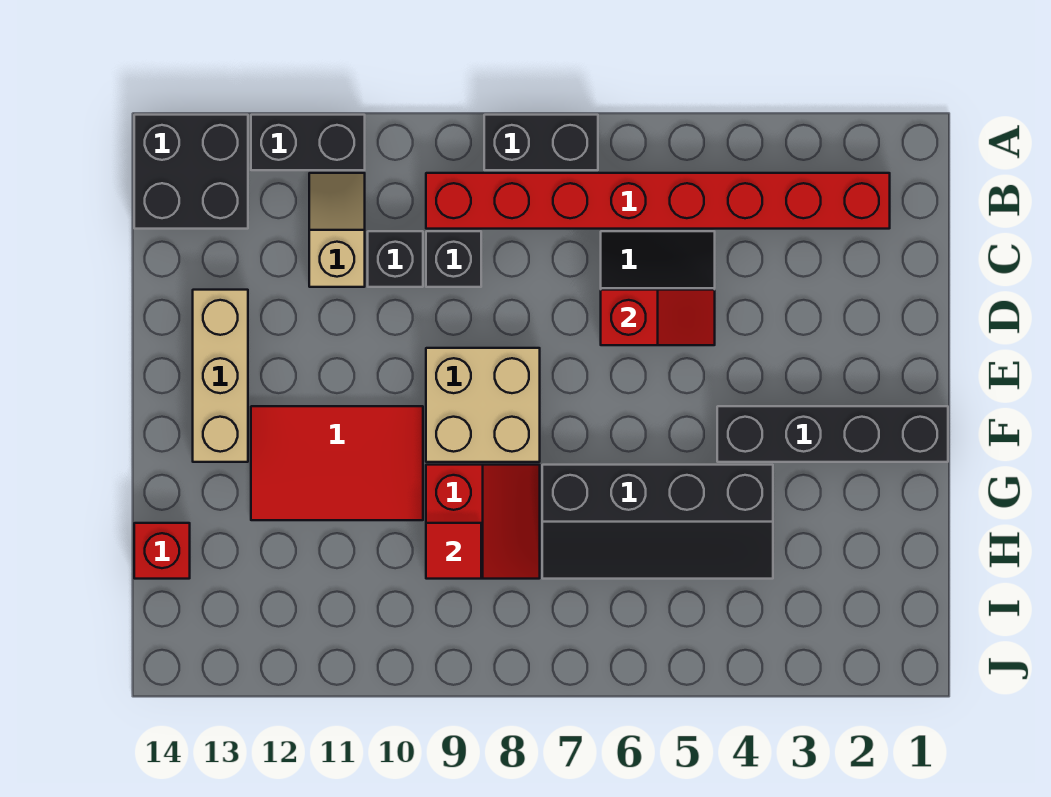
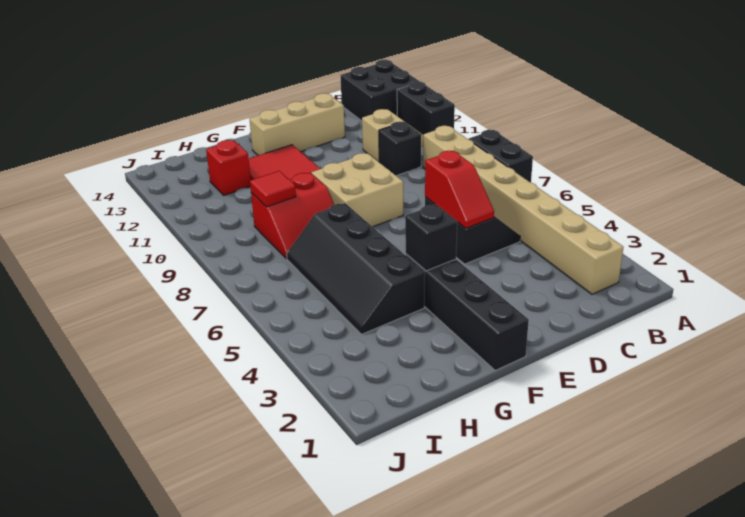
red brick B2:B9 level 1 -> tan brick B2:B9 level 1
black brick C9 level 1 -> black brick F4 level 2
red brick H14 level 1 -> red brick H12 level 1

